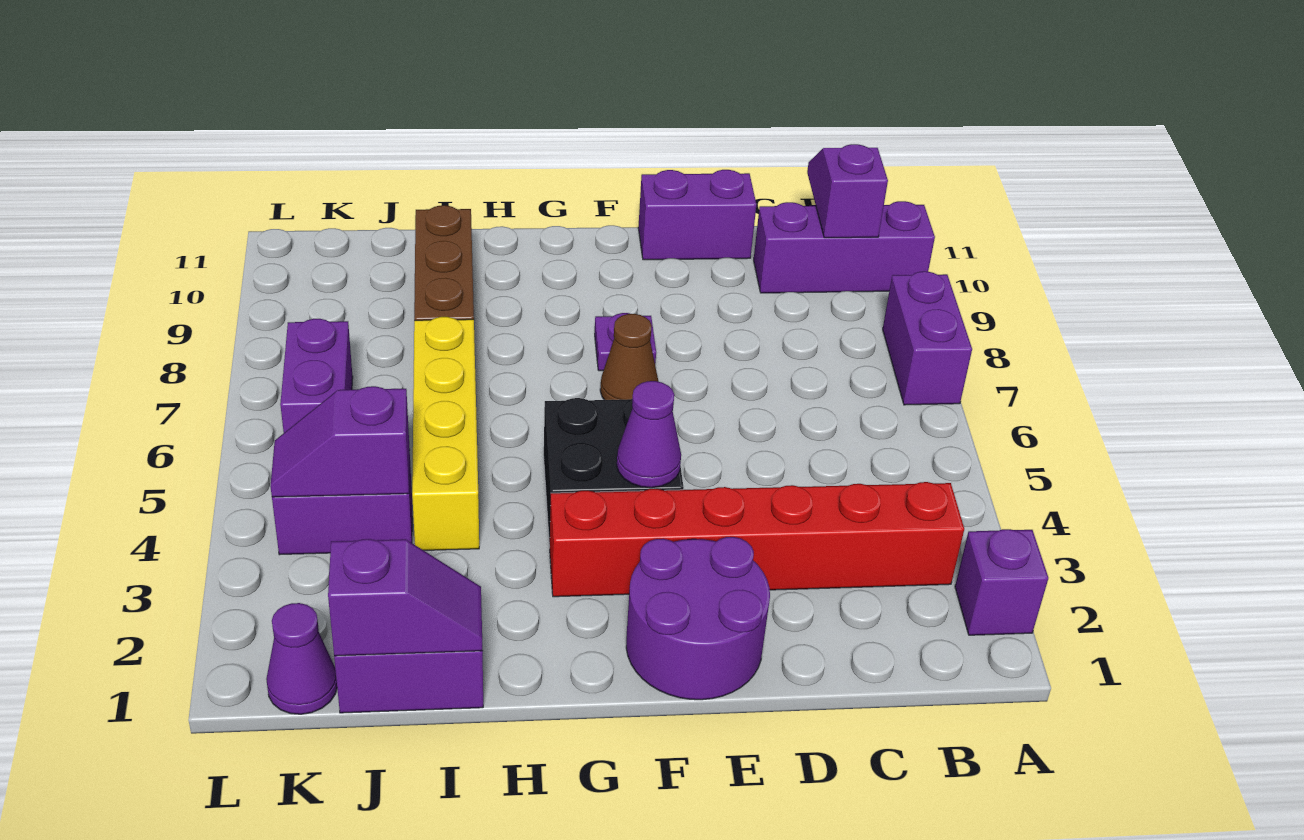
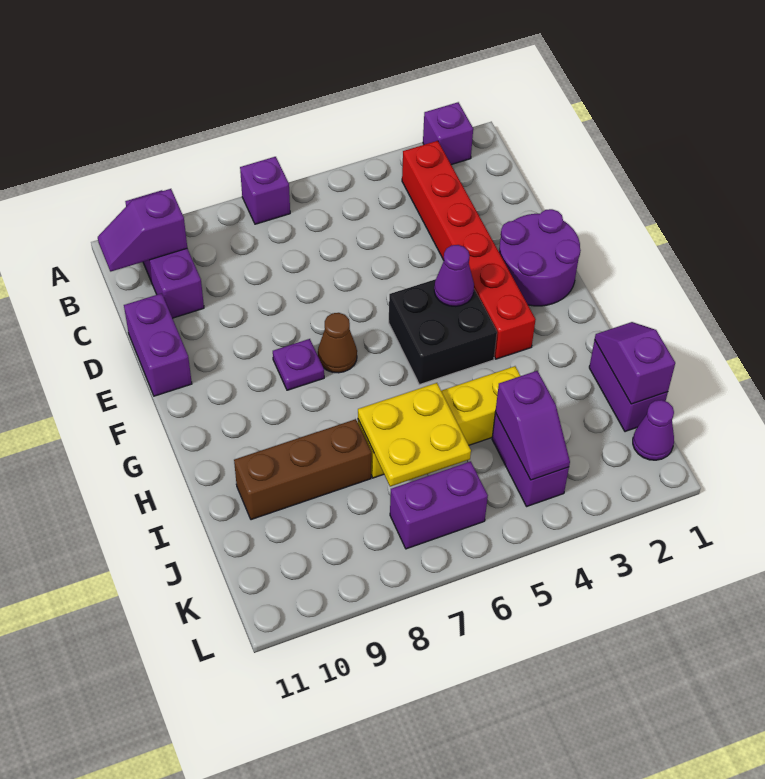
purple brick A7:A8 level 1 -> purple brick A7 level 1
none -> yellow plate I6:J7 level 2

